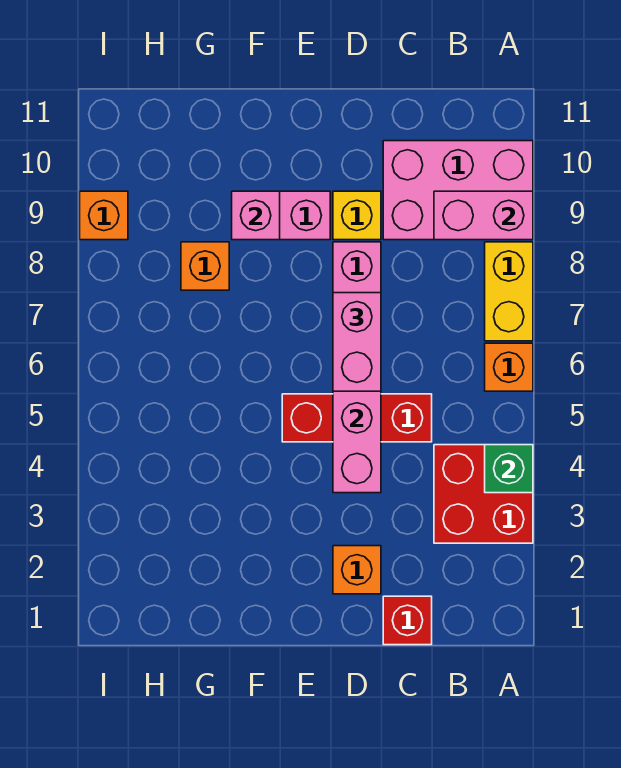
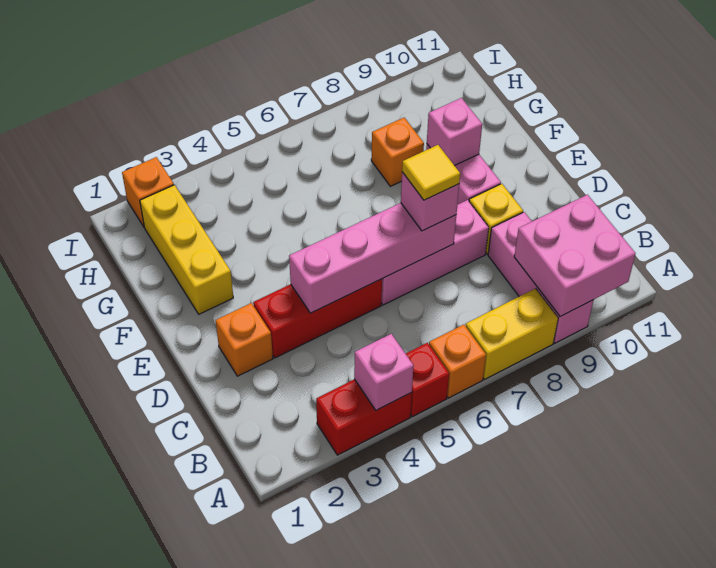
red brick A3:B4 level 1 -> red brick A3:A4 level 1
green brick A4 level 2 -> pink brick A4 level 2
pink brick A9:C10 level 1 -> pink brick A9:C9 level 1
pink brick A9:B9 level 2 -> pink brick A9:B10 level 2
red brick C1 level 1 -> red brick A5 level 1
red brick C5:E5 level 1 -> red brick D3:D5 level 1
pink brick D6:D7 level 3 -> pink brick D7 level 3
none -> yellow tile D7 level 4
none -> yellow brick F2:H2 level 1
orange brick I9 level 1 -> orange brick I2 level 1

